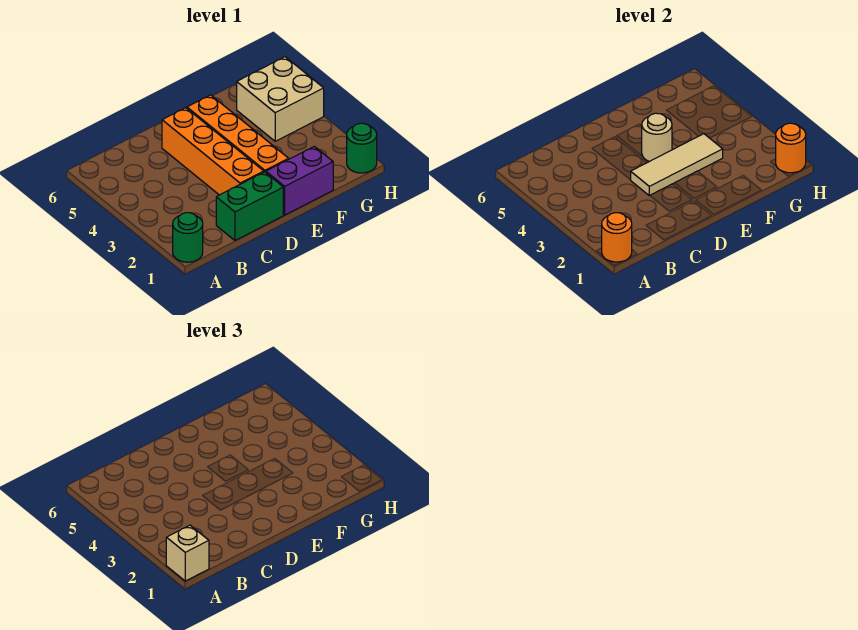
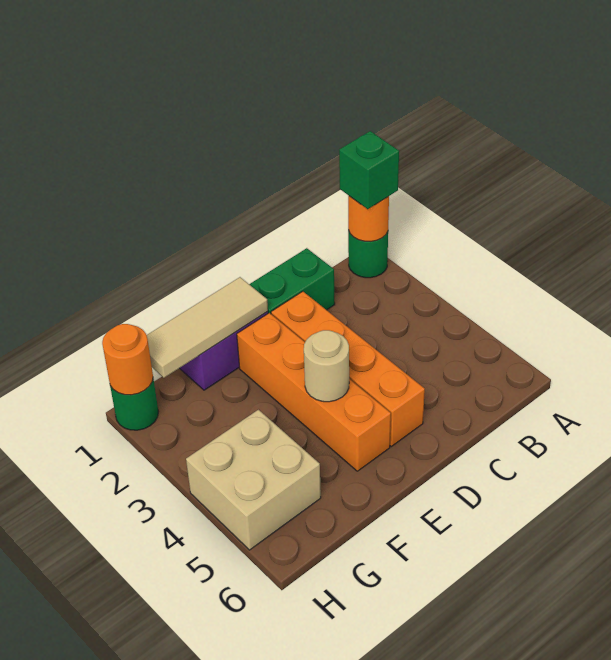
tan brick A1 level 3 -> green brick A1 level 3
tan tile D3:F3 level 2 -> tan tile E1:G1 level 2

